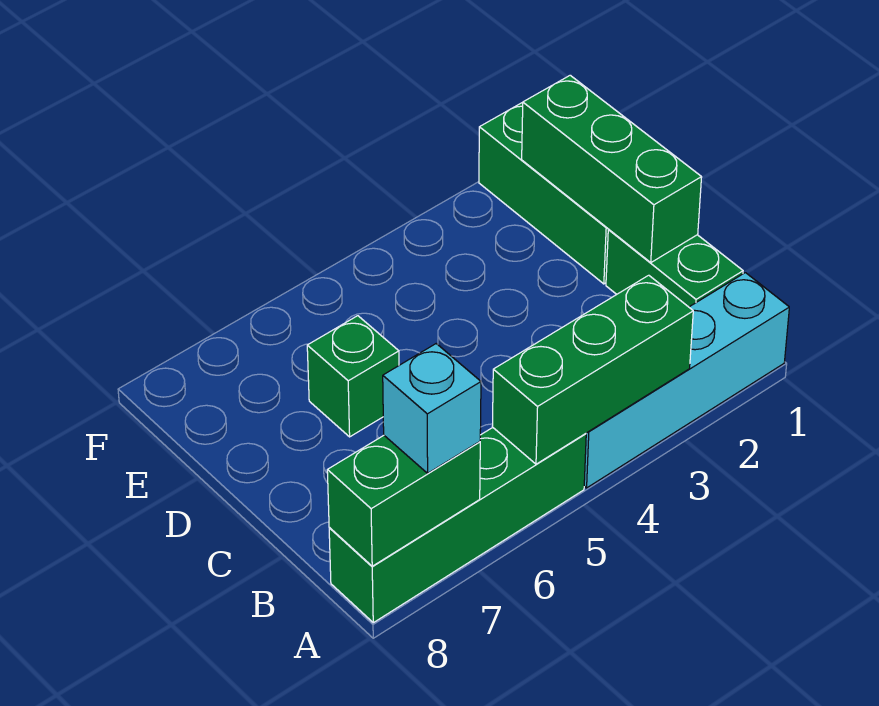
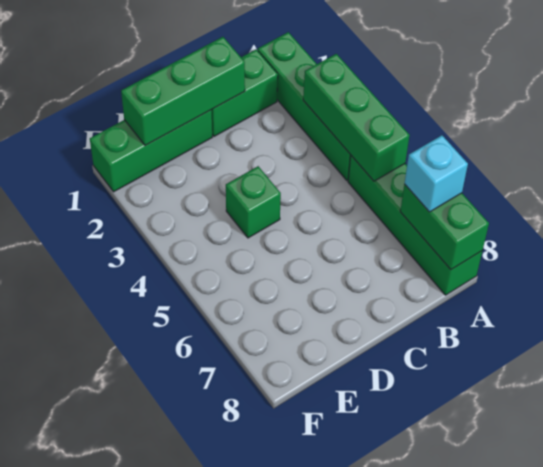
cyan brick A1:A4 level 1 -> green brick A1:A4 level 1
green brick D6 level 1 -> green brick D4 level 1

